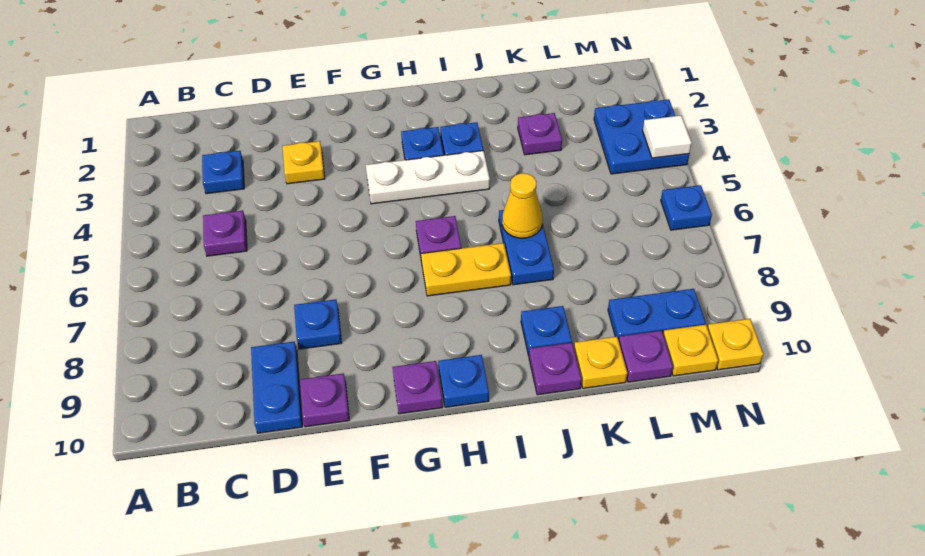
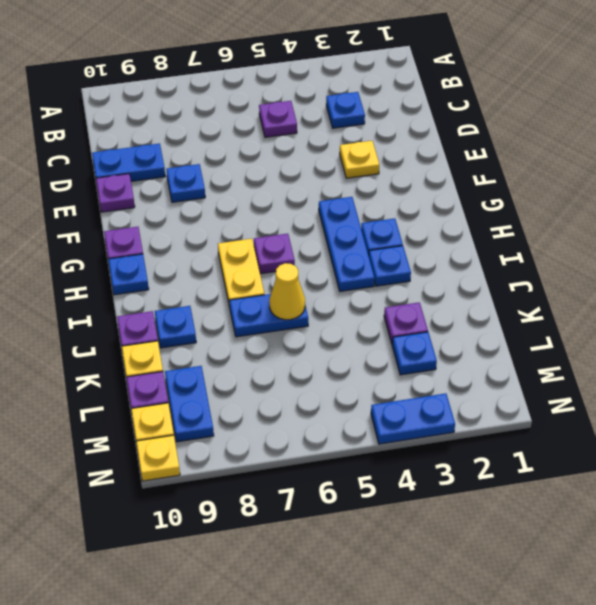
white plate G4:I4 level 1 -> blue plate G4:I4 level 1
blue plate M3:N4 level 1 -> blue plate N3:N4 level 1
white tile N4 level 2 -> none
blue plate N6 level 1 -> blue plate L3 level 1

